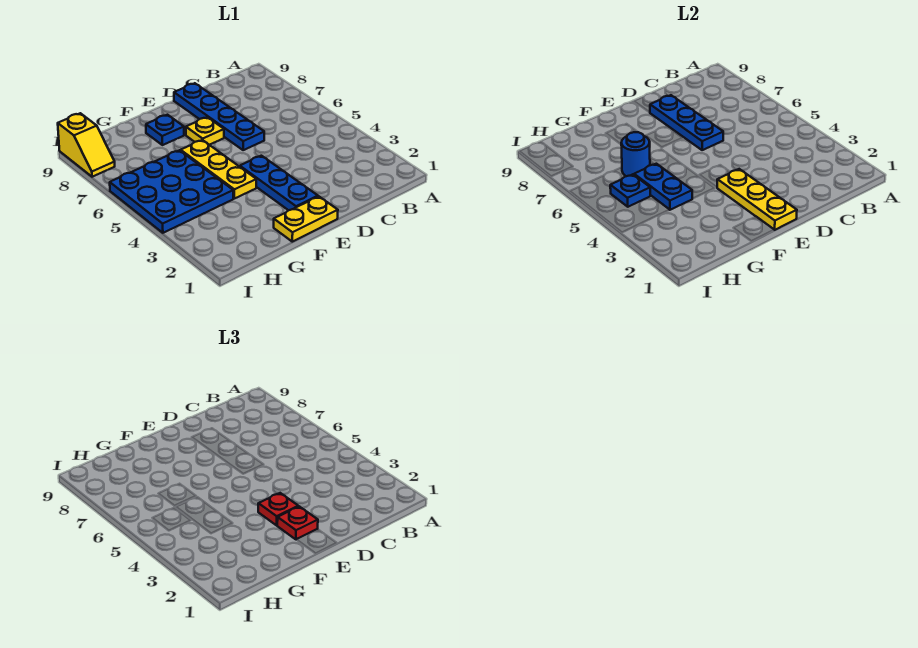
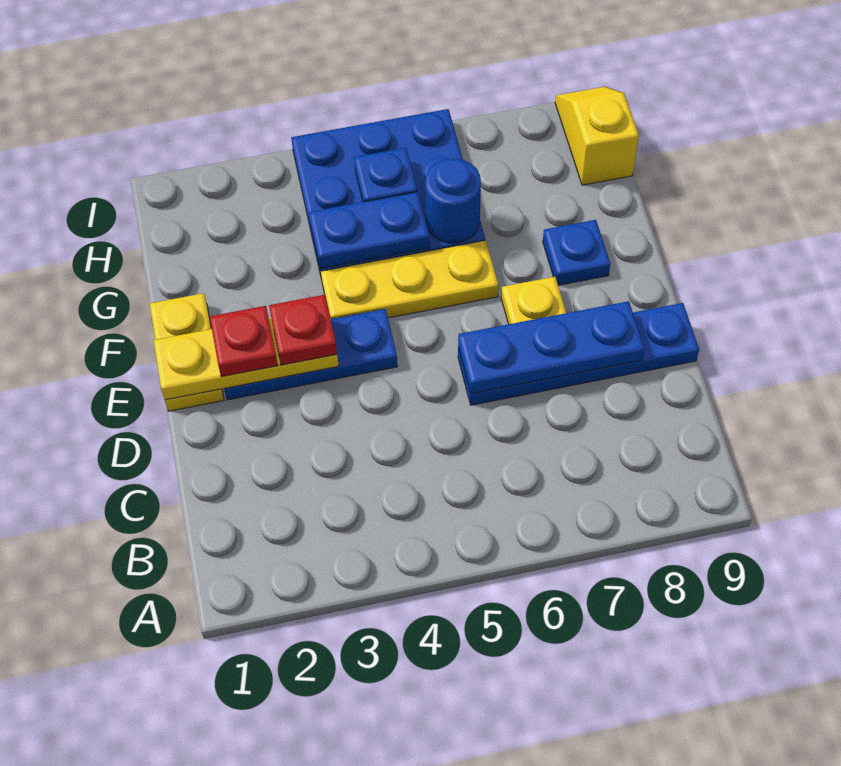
yellow slope I8:I9 level 1 top 9 -> yellow slope H9:I9 level 1 top H

